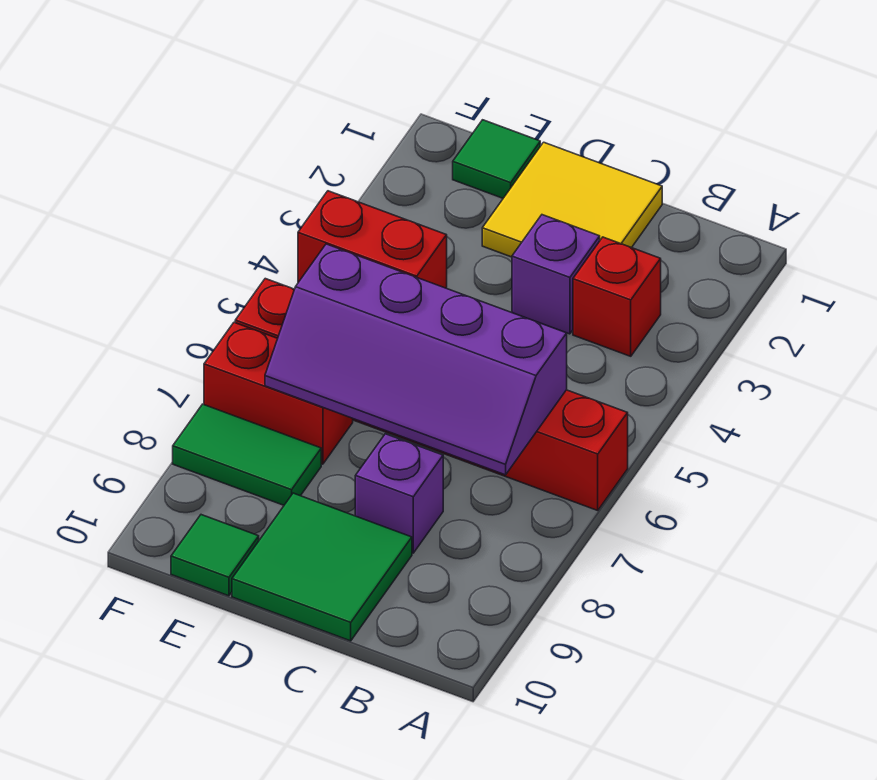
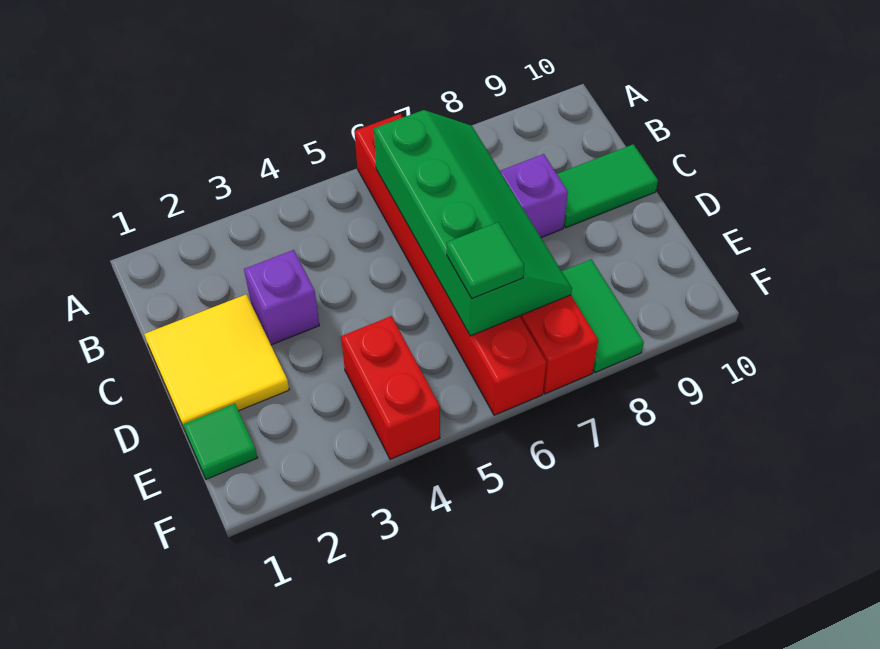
red brick B3 level 1 -> none
purple slope B6:E7 level 2 top 6 -> green slope B6:E7 level 2 top 6
green tile C9:D10 level 1 -> green tile C9:C10 level 1
green tile E10 level 1 -> green tile E6 level 3

